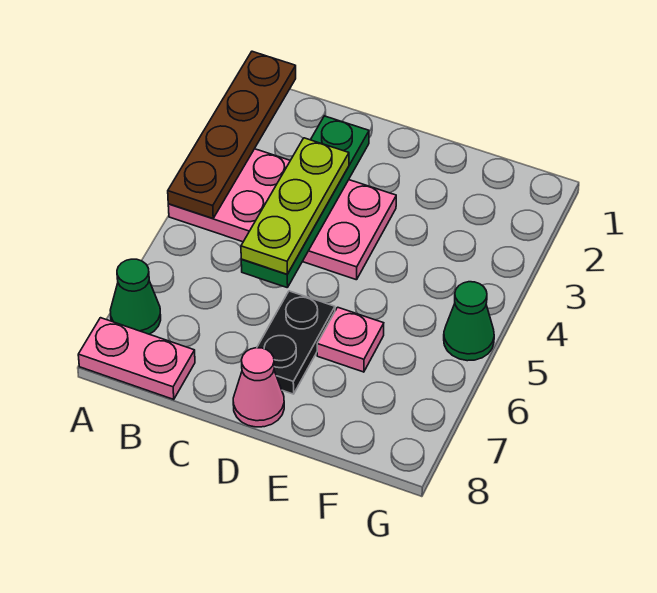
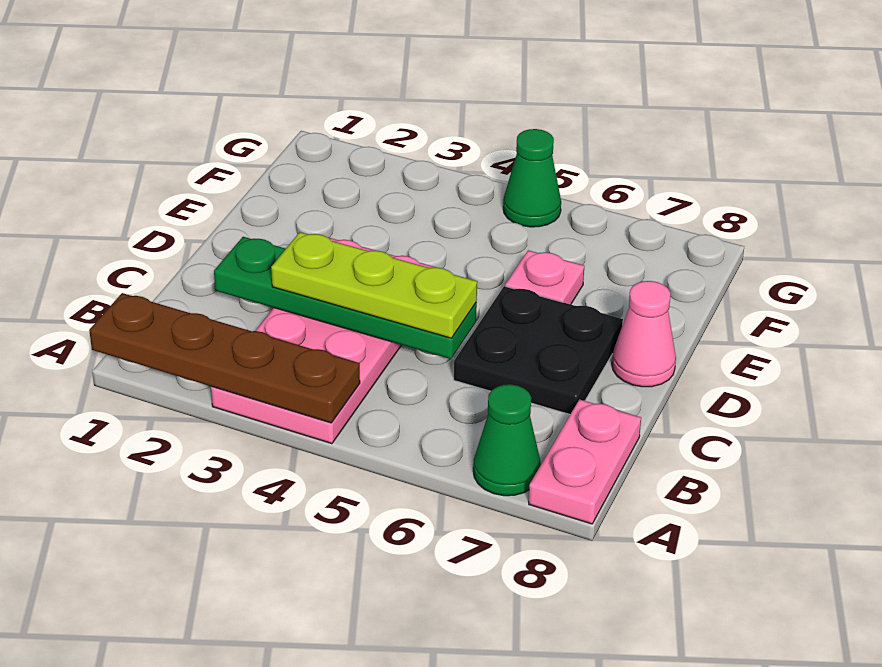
black plate D6:D7 level 1 -> black plate C6:D7 level 1

